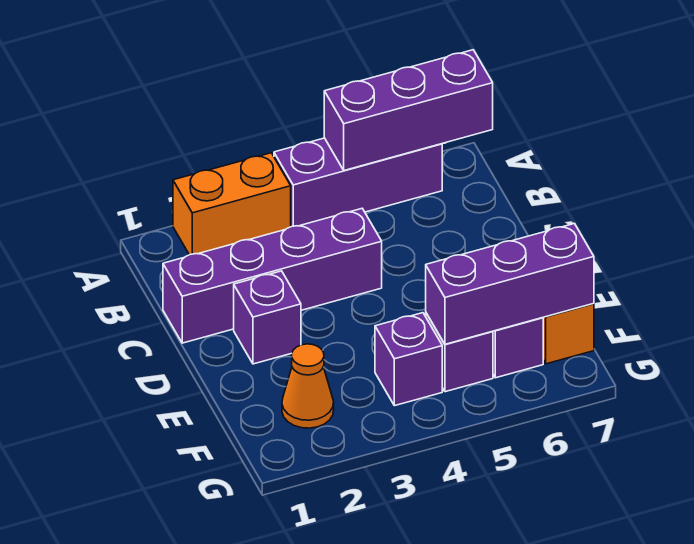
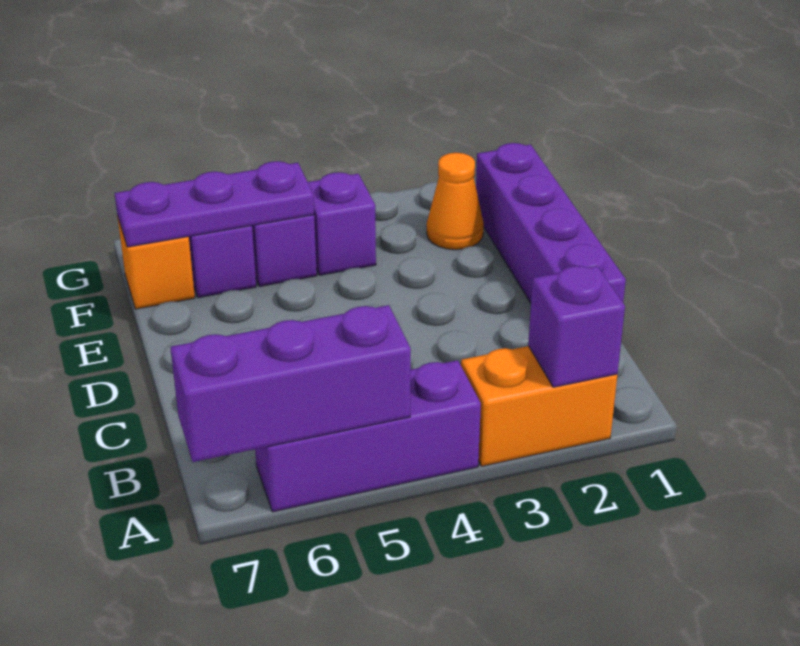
purple brick C1:C4 level 1 -> purple brick C1:F1 level 1
purple brick D2 level 1 -> purple brick A2 level 2
purple brick F5:F7 level 2 -> purple plate F5:F7 level 2

